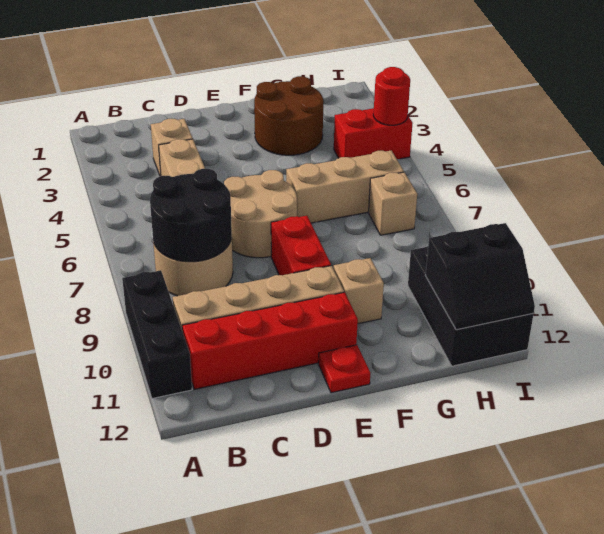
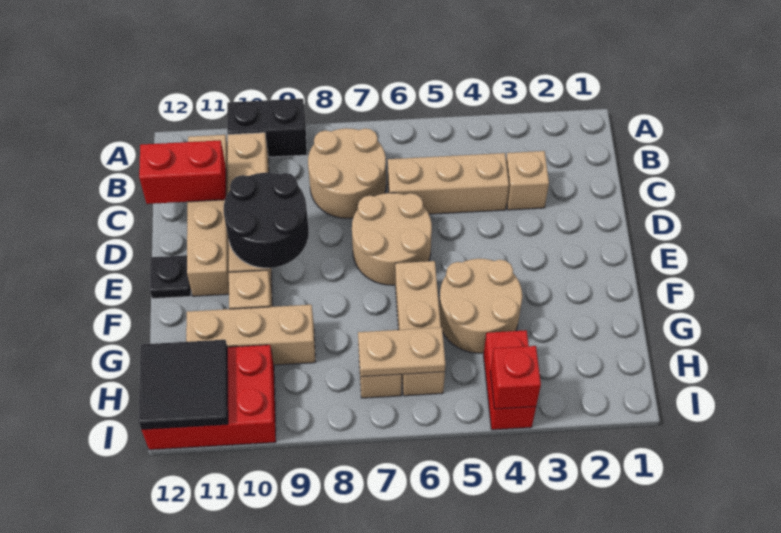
black brick A9:A11 level 1 -> black brick A9:A10 level 1
black round brick B7:C8 level 2 -> black round brick D9:E10 level 2
red brick B11:E11 level 1 -> tan brick B11:E11 level 1
red brick E8:E9 level 1 -> red brick C11:C12 level 2
red plate E12 level 1 -> black plate E12 level 1
brown round brick F2:G3 level 1 -> none
none -> tan round brick F4:G5 level 1
none -> tan brick G9:G11 level 1
none -> tan plate H6:H7 level 2
black brick H10:I12 level 1 -> red brick H10:I12 level 1
black slope H11:I12 level 2 top 11 -> black tile H11:I12 level 2
red round brick I4 level 2 -> red brick I4 level 2

